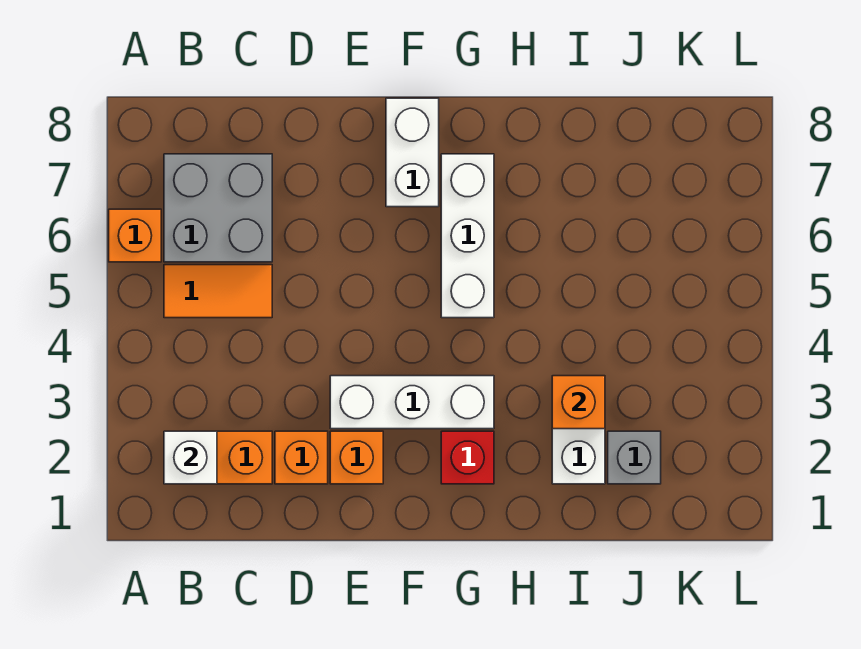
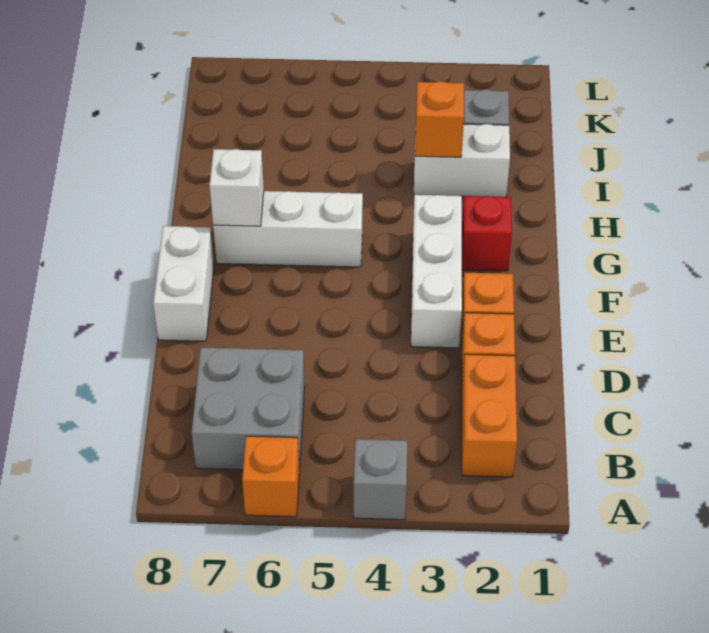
none -> grey brick A4 level 1
white brick B2 level 2 -> white brick G7 level 2
orange tile B5:C5 level 1 -> none
white brick F7:F8 level 1 -> white brick E8:F8 level 1

